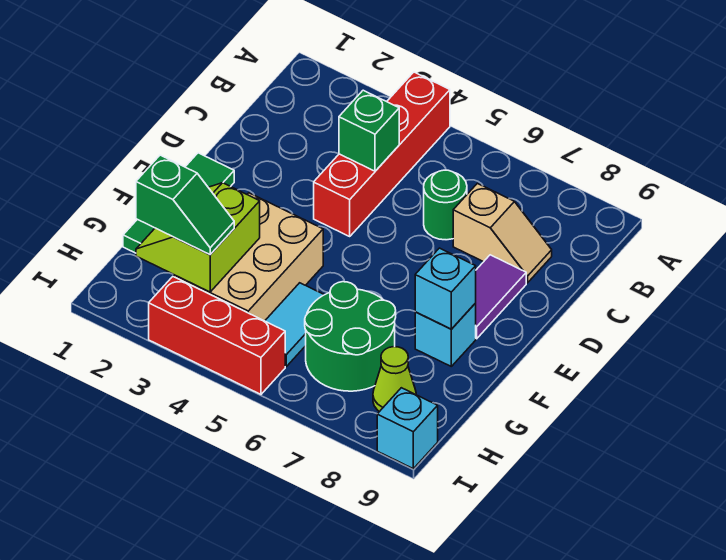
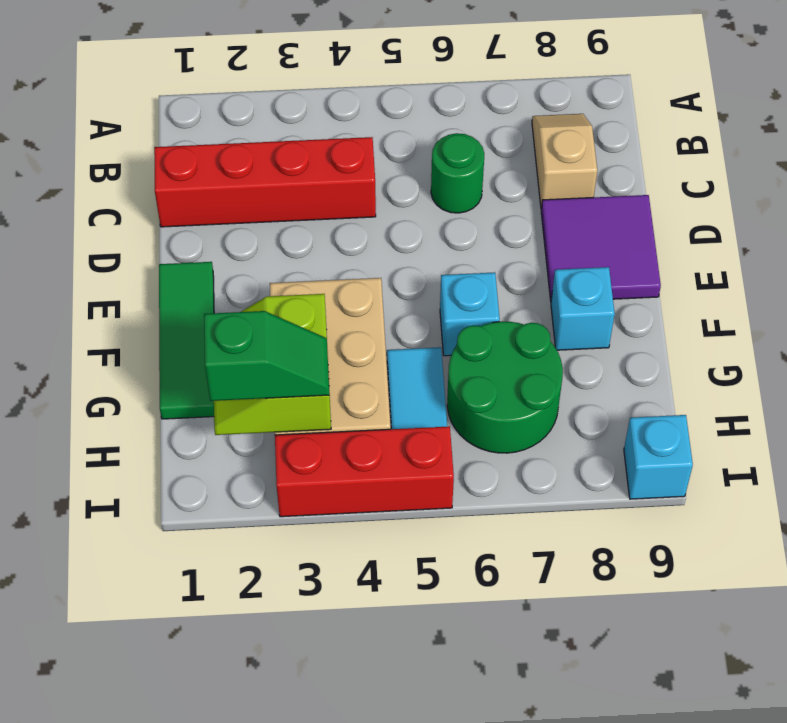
red brick A4:D4 level 1 -> red brick C1:C4 level 1
green brick C4 level 2 -> none
tan slope C7:C8 level 1 top 7 -> tan slope B8:C8 level 1 top C
purple tile D8:E8 level 1 -> purple tile D8:E9 level 1
cyan brick F8 level 2 -> cyan brick F6 level 1
lime cone H8 level 1 -> none

